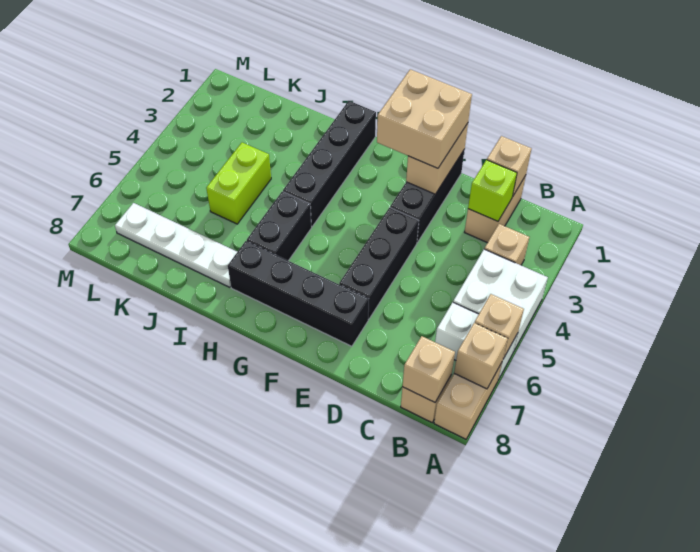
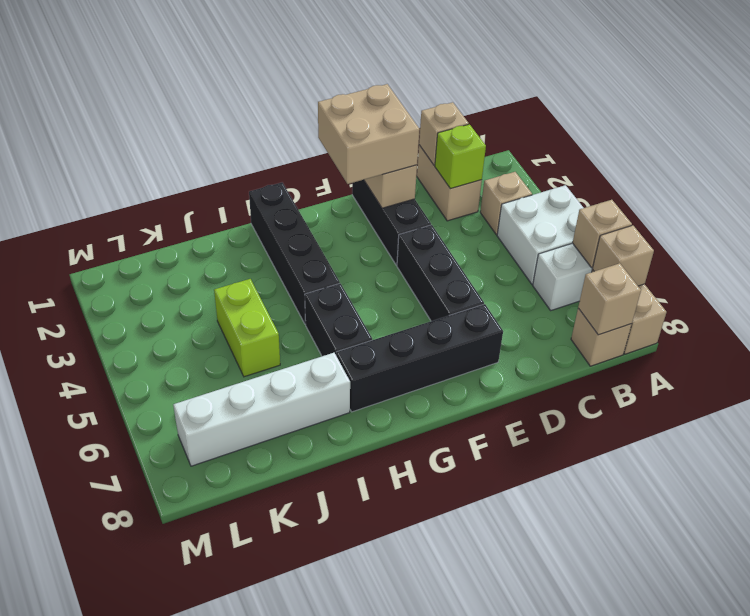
white plate I7:L7 level 1 -> white brick I7:L7 level 1

